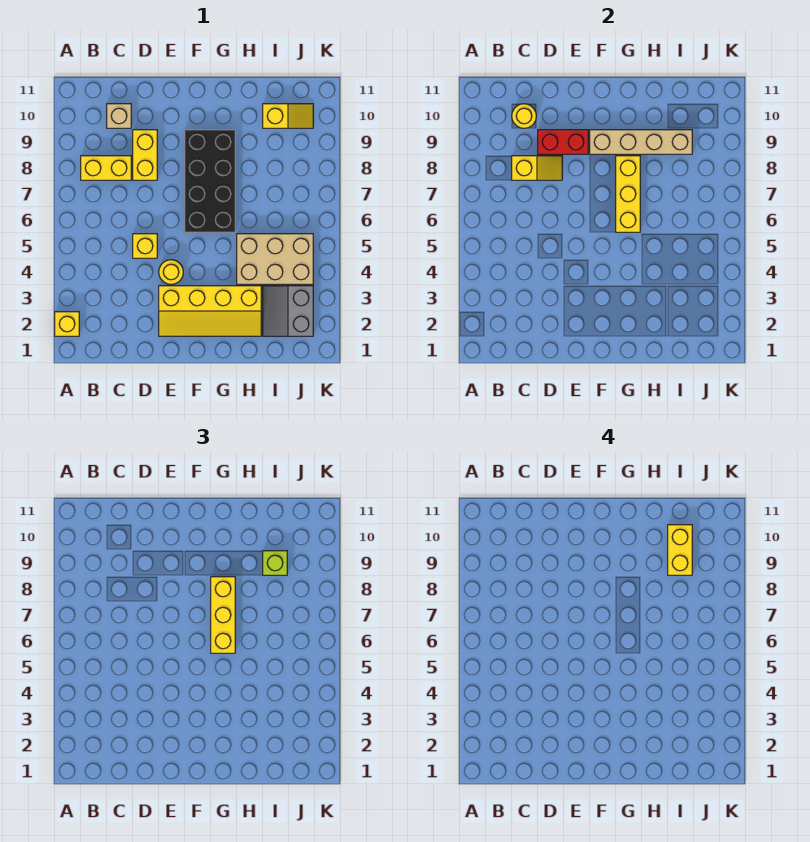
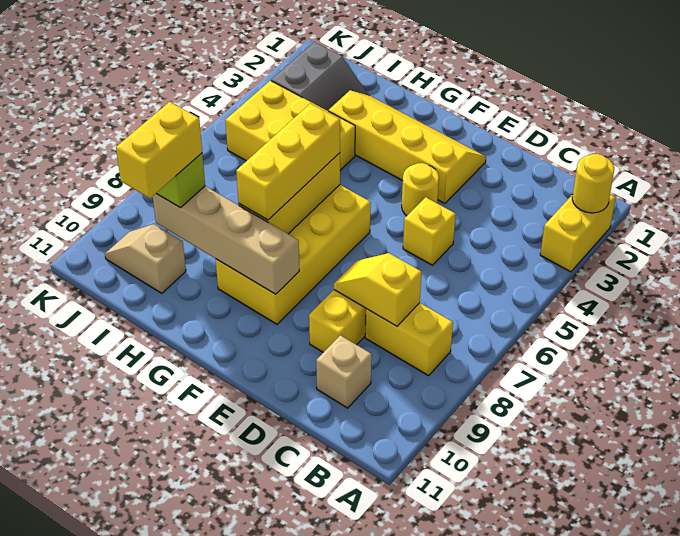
yellow brick A2 level 1 -> yellow brick A2:A3 level 1
yellow round brick C10 level 2 -> yellow round brick A2 level 2
red brick D9:E9 level 2 -> none
black brick F6:G9 level 1 -> yellow brick F6:G9 level 1
tan brick H4:J5 level 1 -> yellow brick H4:J5 level 1
yellow slope I10:J10 level 1 top I -> tan slope I10:J10 level 1 top I

